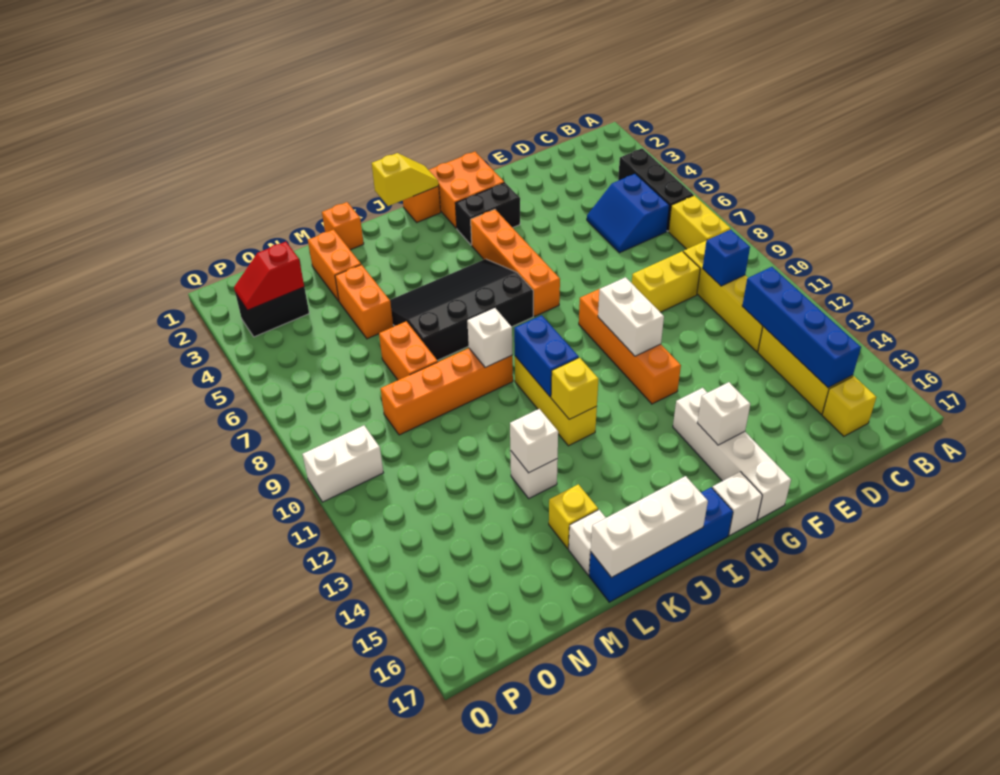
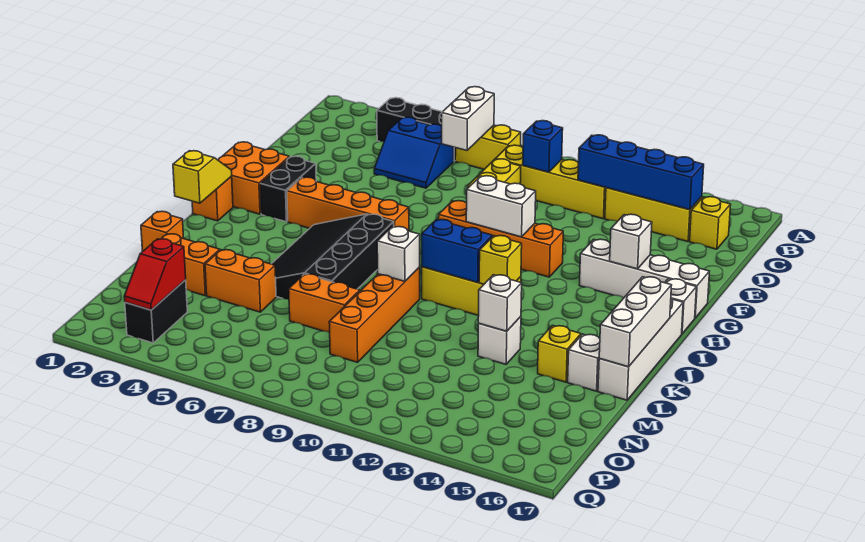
blue brick I17:L17 level 1 -> white brick I17:L17 level 1
white brick P10:Q10 level 1 -> white brick B7:C7 level 2

